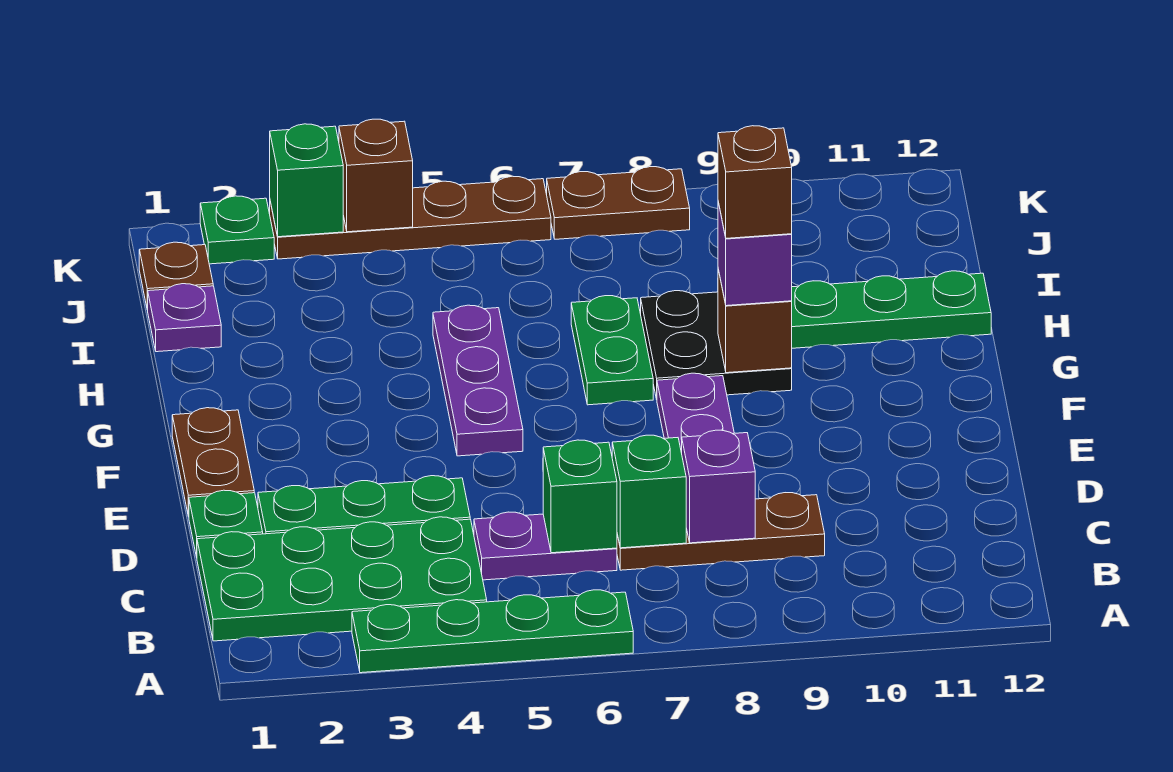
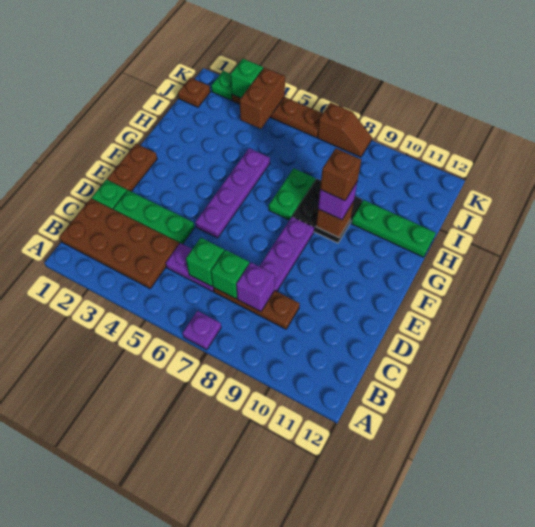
green plate A3:A6 level 1 -> none
green plate B1:C4 level 1 -> brown plate B1:C4 level 1
purple plate F5:H5 level 1 -> purple plate E5:H5 level 1
purple plate I1 level 1 -> purple plate A7 level 1
brown brick K4 level 2 -> brown brick J4:K4 level 2
brown plate K7:K8 level 1 -> brown slope K7:K8 level 1 top 7

